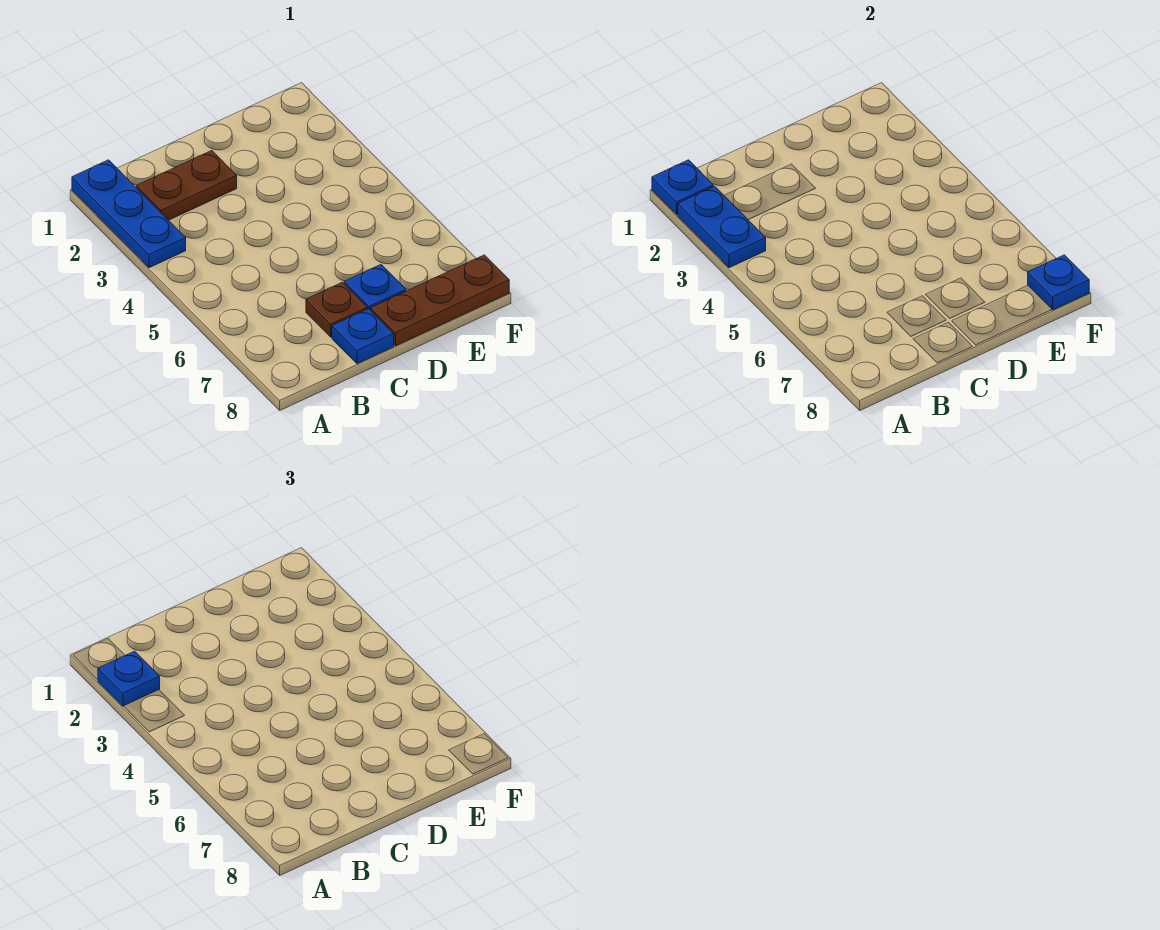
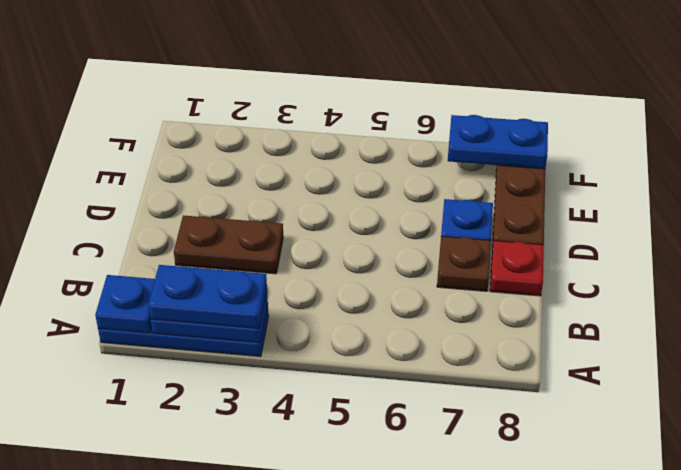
blue plate A2 level 3 -> blue plate A2:A3 level 3
brown plate B2:C2 level 1 -> brown plate C2:C3 level 1
blue plate C8 level 1 -> red plate C8 level 1
blue plate F8 level 2 -> blue plate F7:F8 level 2

